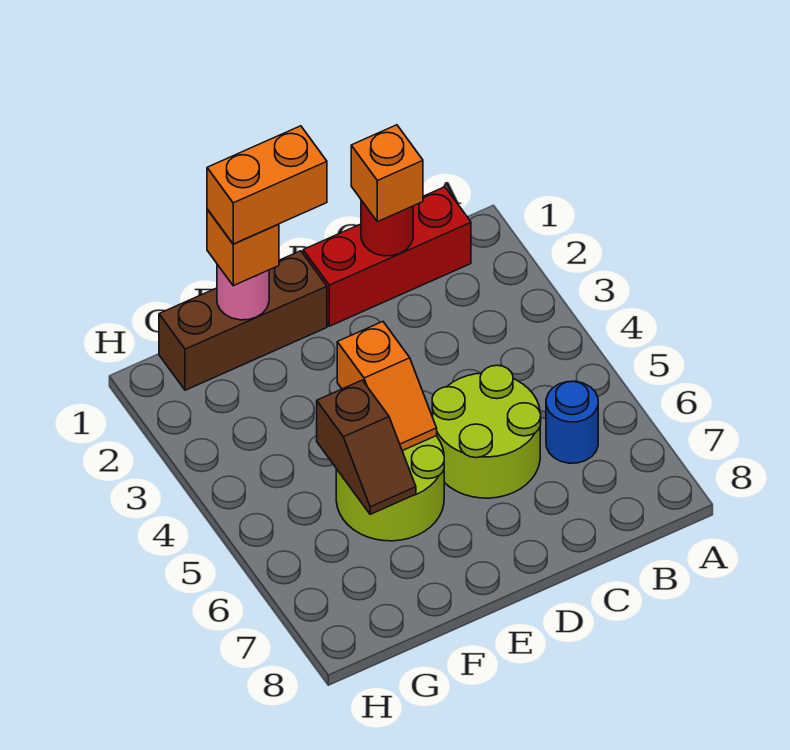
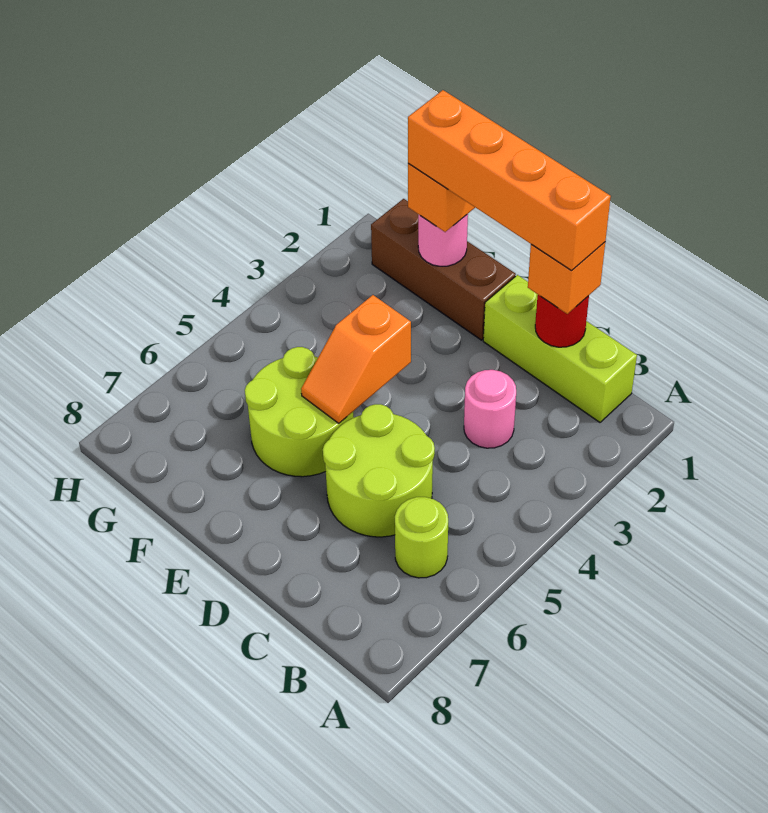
red brick B1:D1 level 1 -> lime brick B1:D1 level 1
blue round brick B6 level 1 -> lime round brick B6 level 1
none -> pink round brick C3 level 1
orange brick E1:F1 level 4 -> orange brick C1:F1 level 4
brown slope F5:F6 level 2 top 5 -> none

